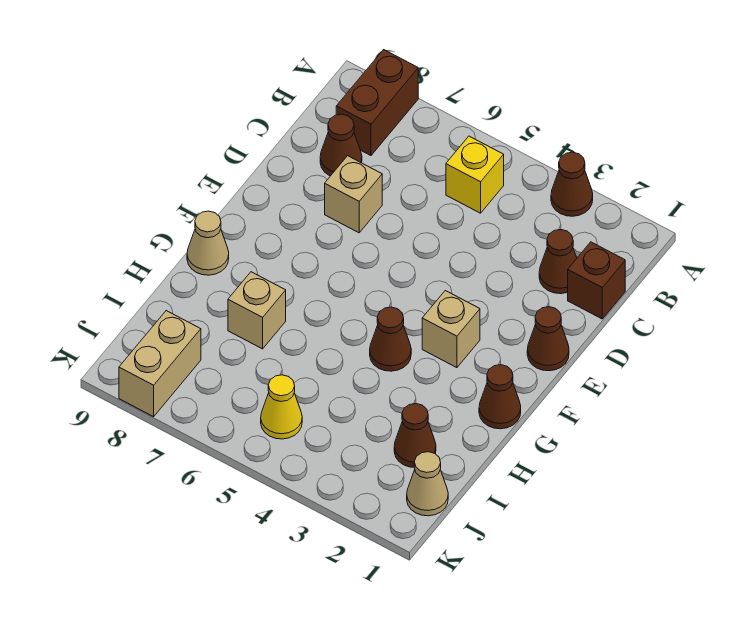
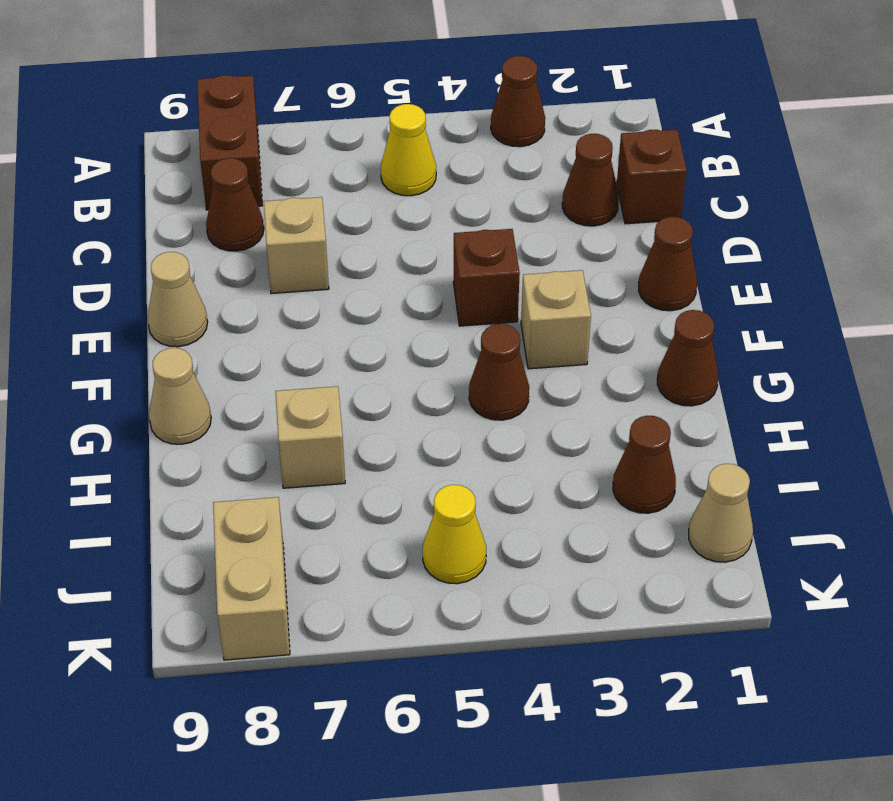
yellow brick B5 level 1 -> yellow cone B5 level 1
none -> brown brick E4 level 1
none -> tan cone E9 level 1

